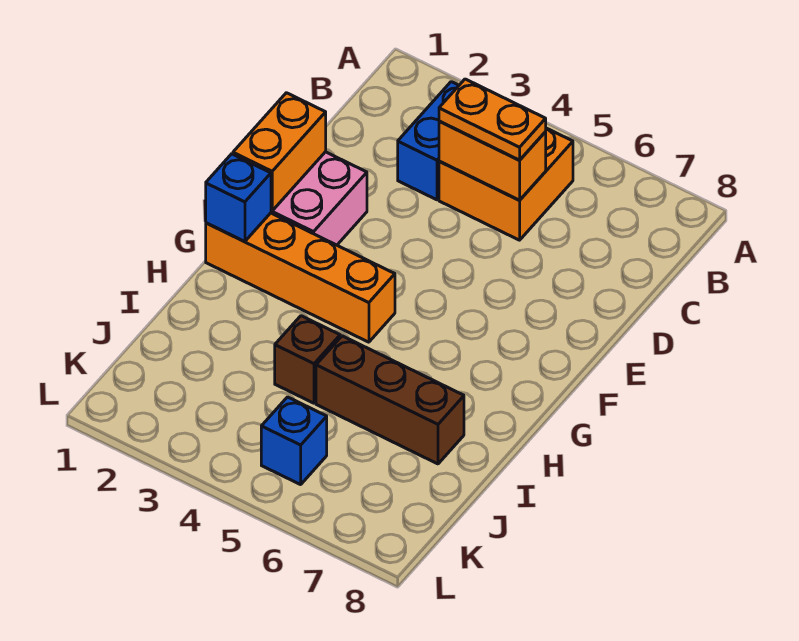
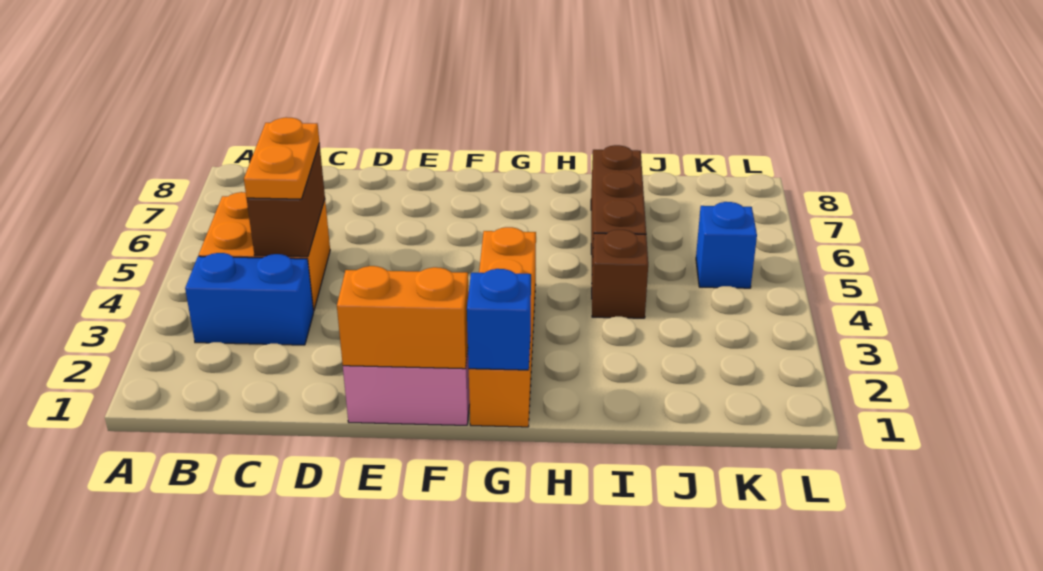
orange brick C4:C5 level 2 -> brown brick C4:C5 level 2

